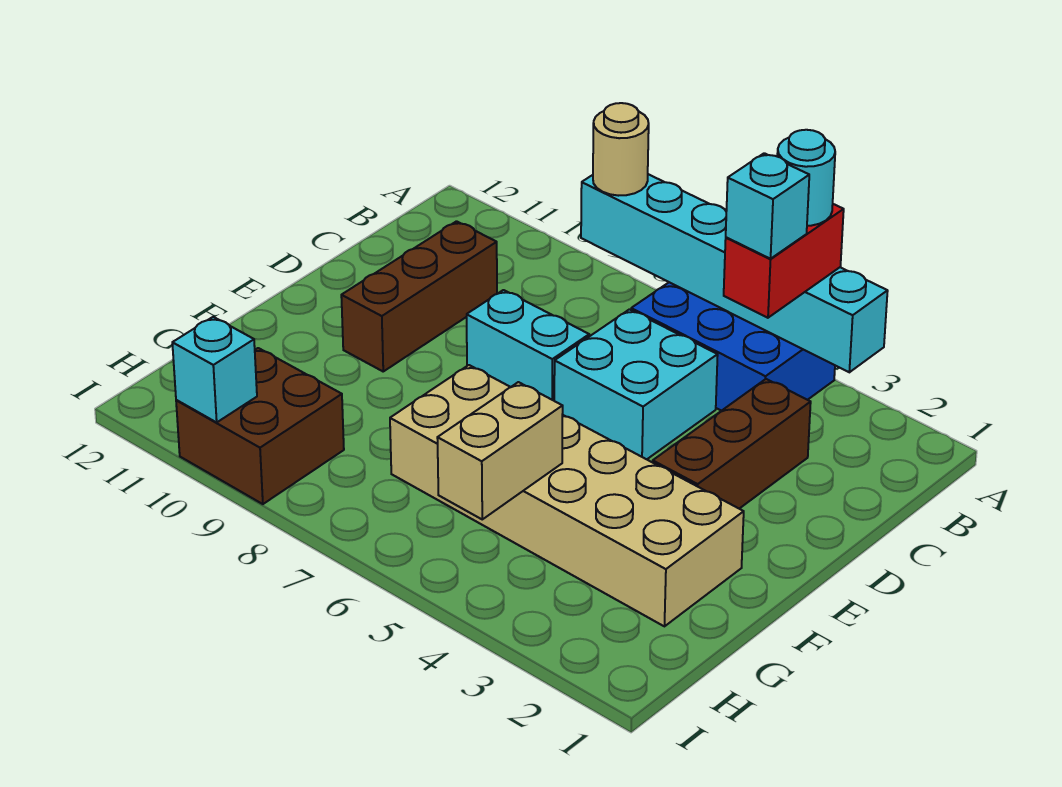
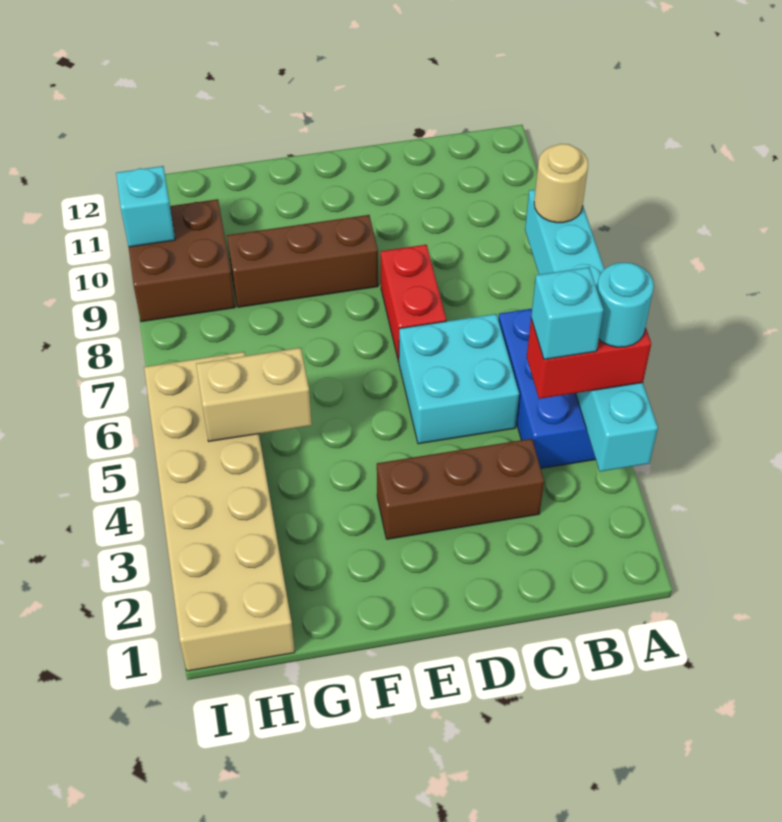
brown brick C10:E10 level 1 -> brown brick E9:G9 level 1
cyan brick D7:D8 level 1 -> red brick D7:D8 level 1
tan brick F2:G7 level 1 -> tan brick H1:I6 level 1

